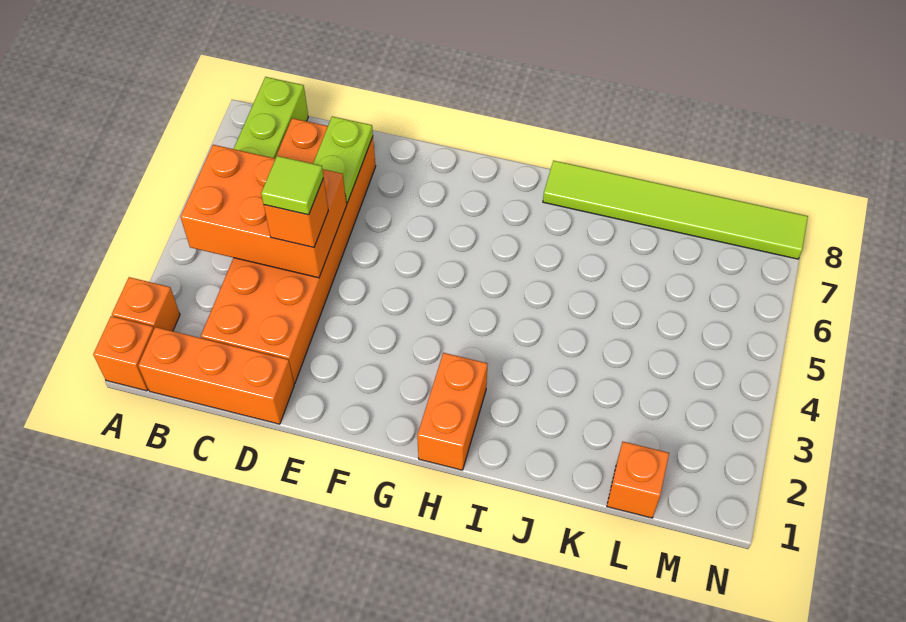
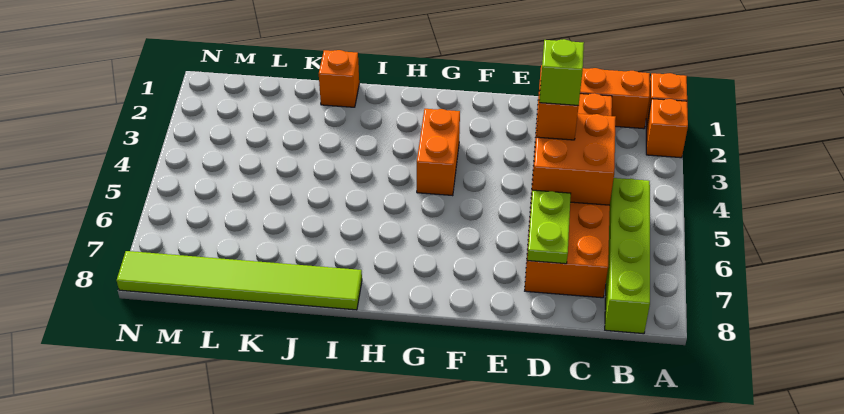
orange brick B4:D5 level 2 -> orange brick C4:D5 level 2
lime tile D4 level 4 -> lime brick D4 level 4
orange brick H1:H2 level 1 -> orange brick G3:G4 level 1
orange brick L1 level 1 -> orange brick J1 level 1

